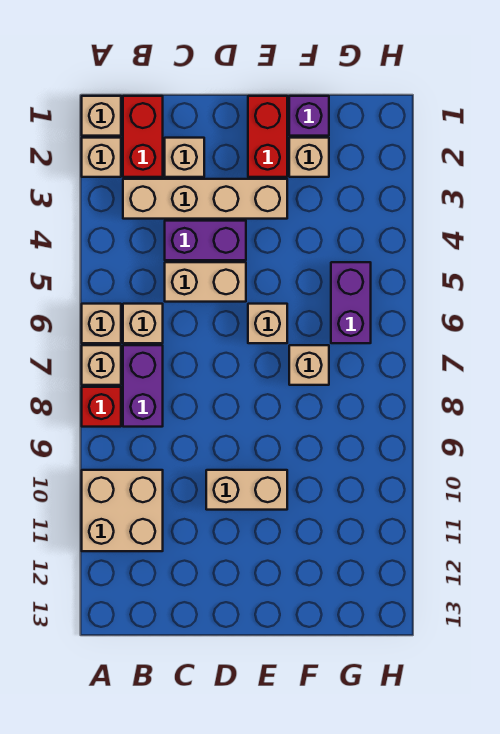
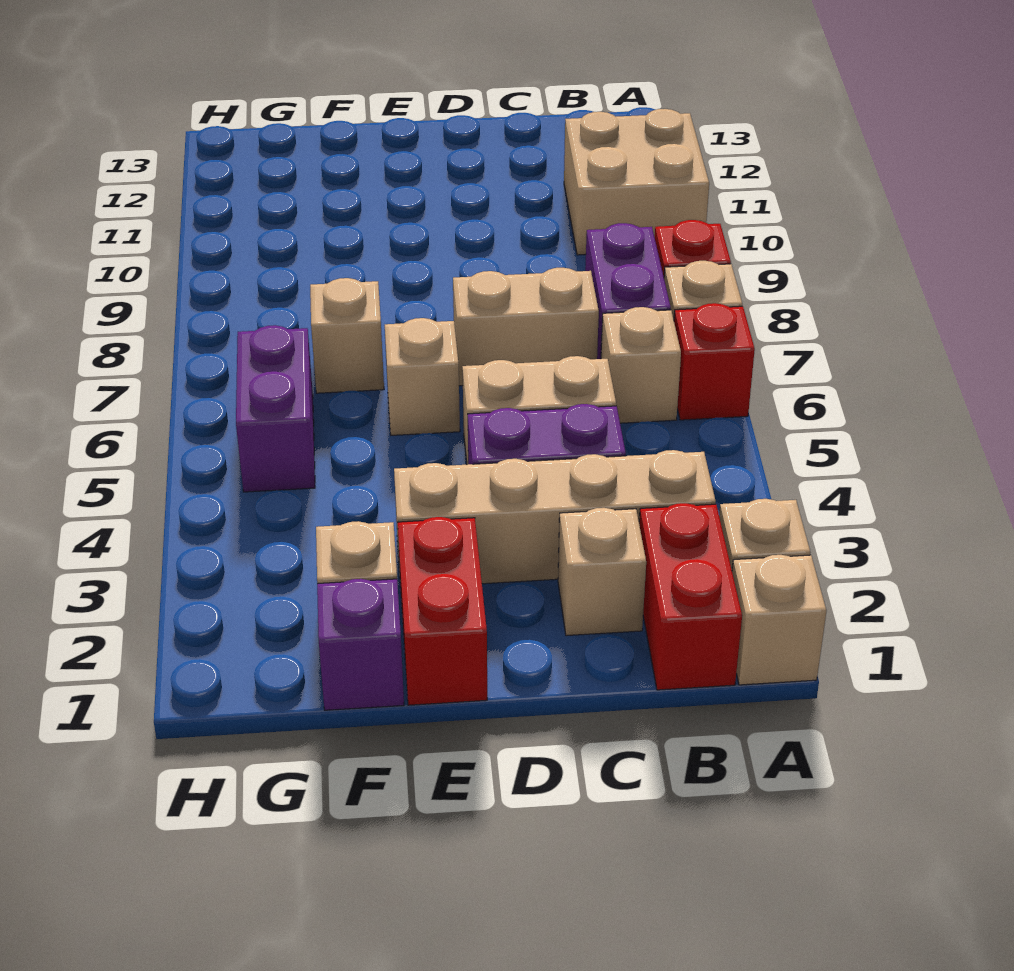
tan brick A6 level 1 -> red brick A6 level 1
tan brick D10:E10 level 1 -> tan brick C7:D7 level 1

